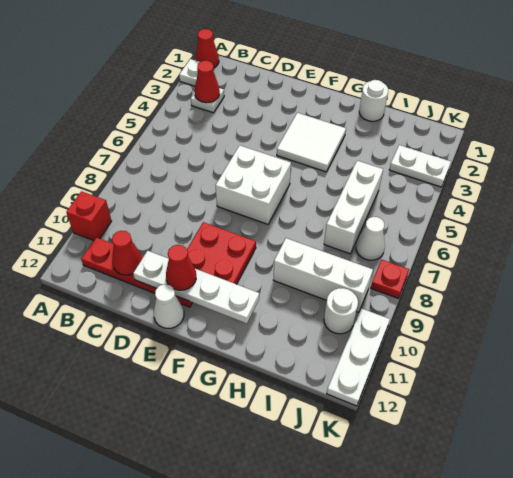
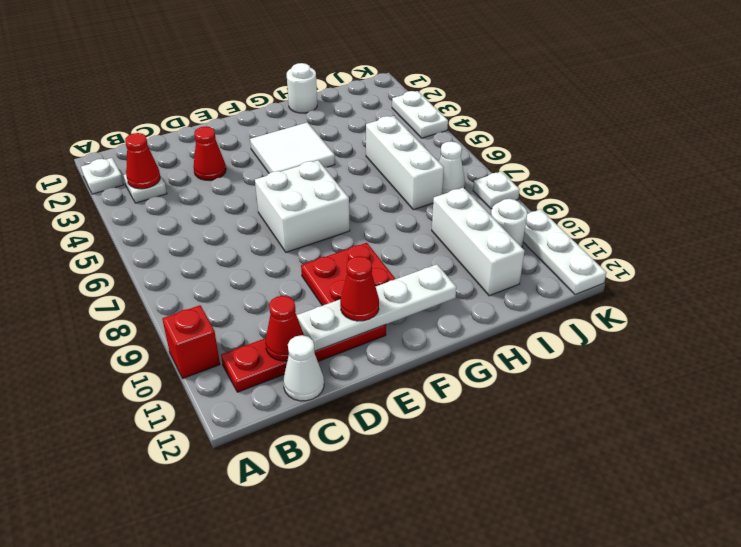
red cone A1 level 1 -> red cone D3 level 1
white cone E12 level 1 -> white cone C12 level 1
white brick H9:J9 level 1 -> white brick I9:I11 level 1
white plate J3:K3 level 1 -> white plate K3:K4 level 1
red plate K8 level 1 -> white plate K8 level 1

